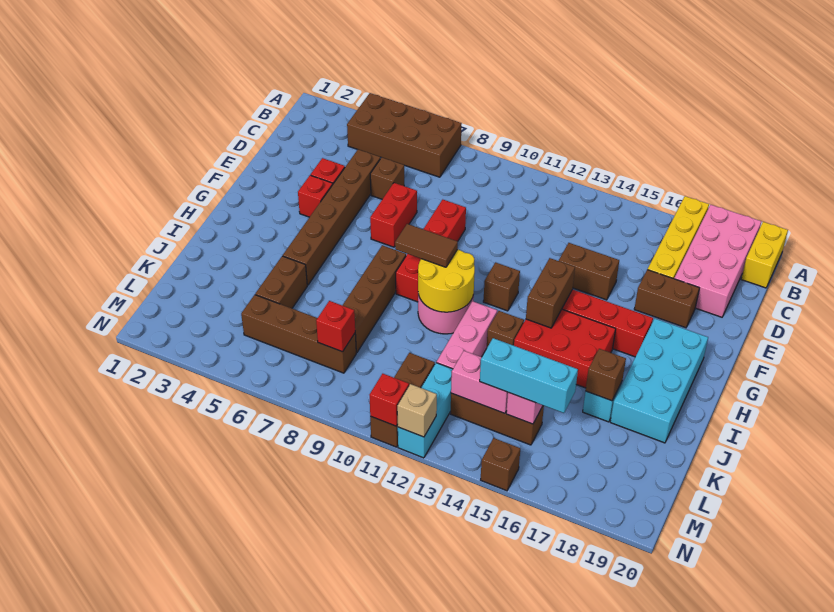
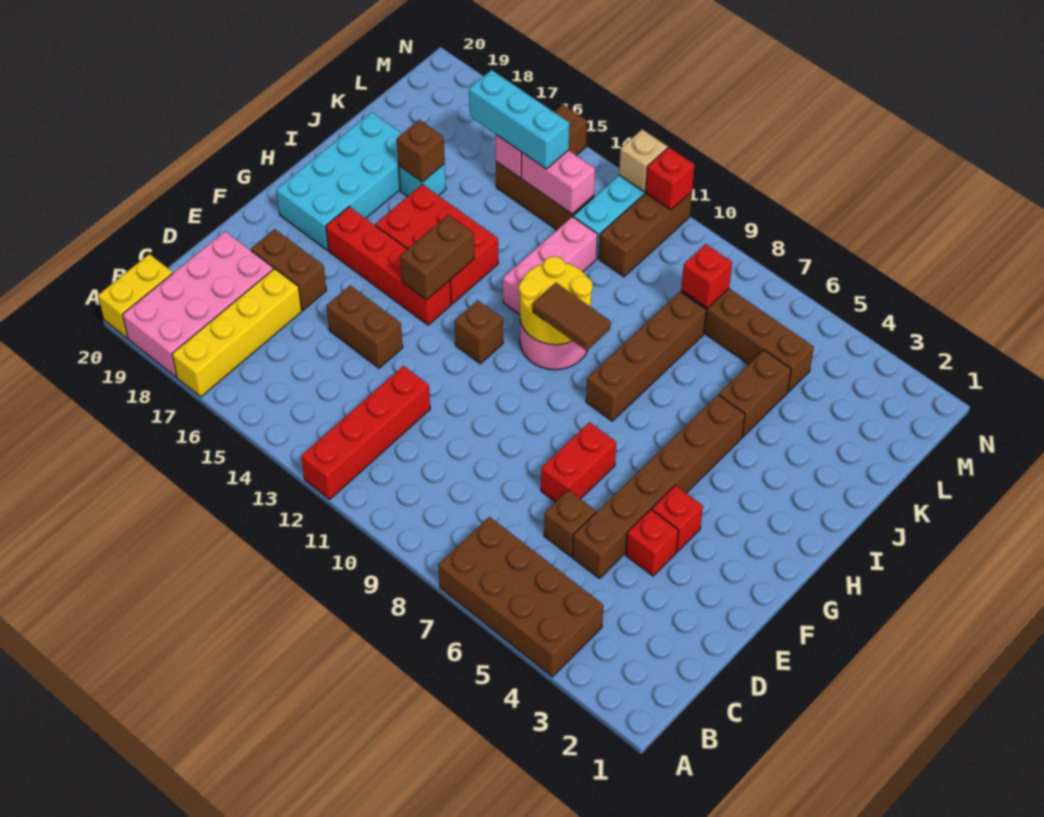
red brick E9:H9 level 1 -> red brick A12:D12 level 1
brown brick I13 level 1 -> none

